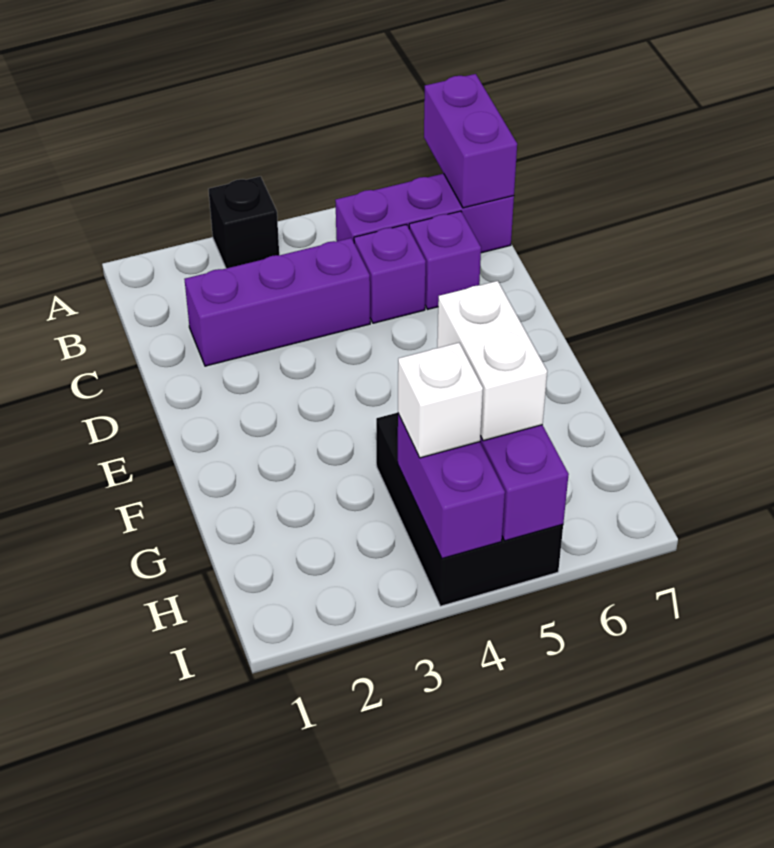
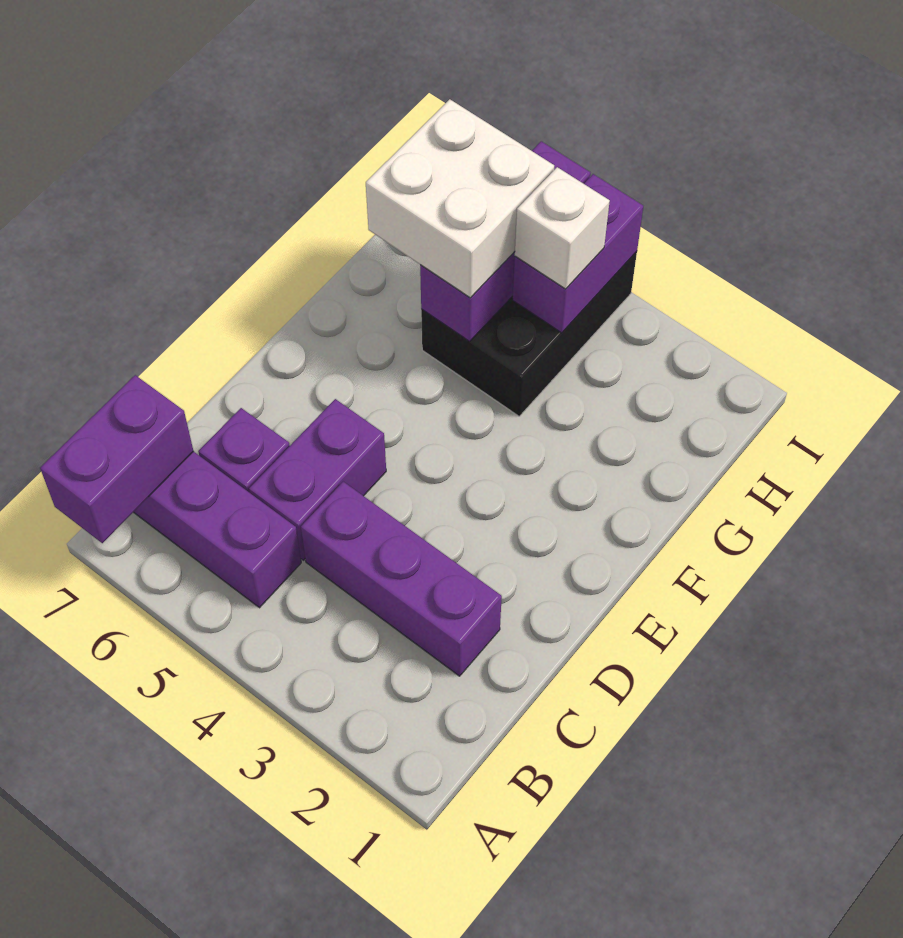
black brick A3 level 1 -> none
purple brick C5 level 1 -> purple brick C5:D5 level 1
white brick G5:H5 level 3 -> white brick G5:H6 level 3

